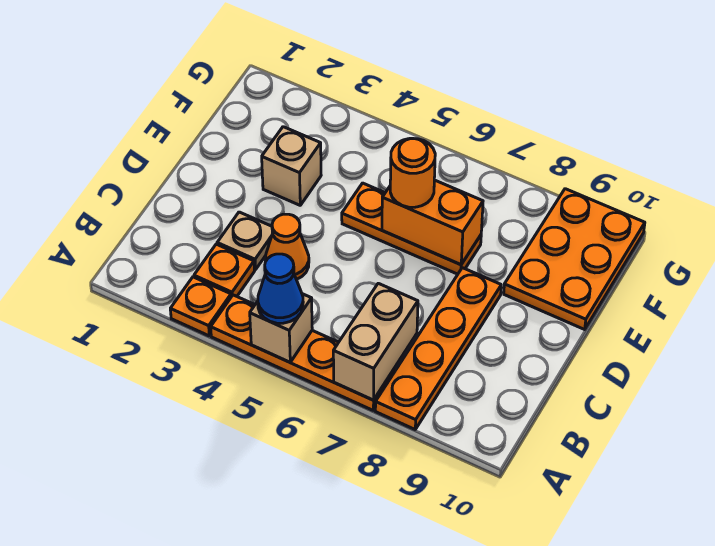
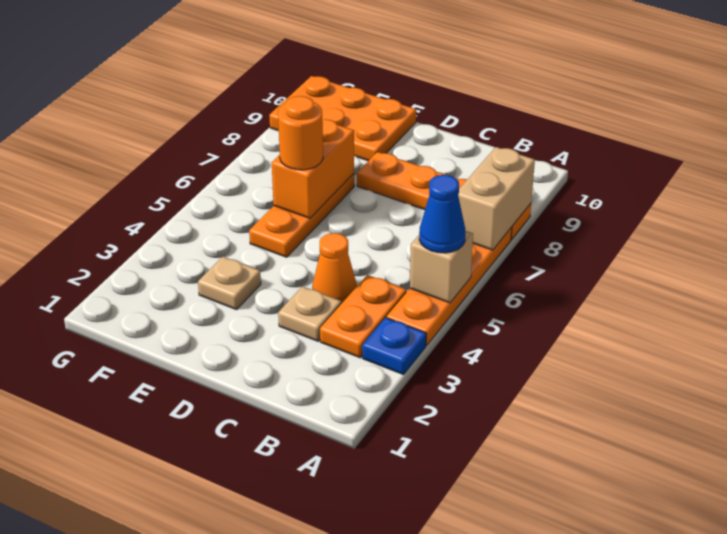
orange plate A3 level 1 -> blue plate A3 level 1
tan brick A7:B7 level 2 -> tan brick A7:A8 level 2
orange plate B3 level 1 -> orange plate B3:B4 level 1
tan brick E3 level 1 -> tan plate E3 level 1

